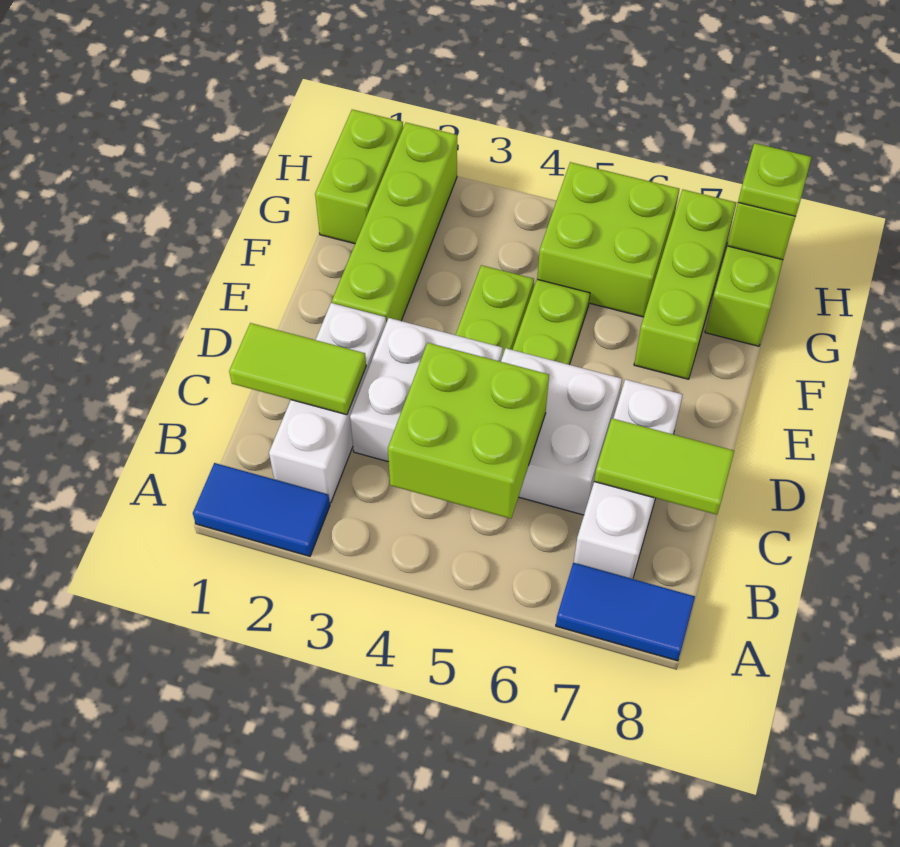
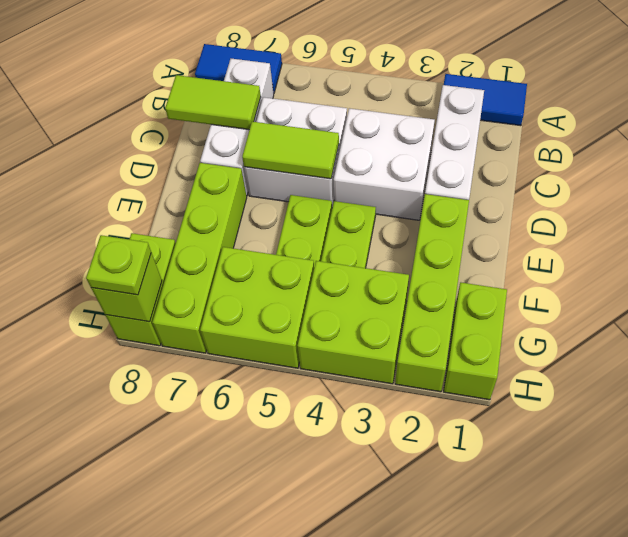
lime brick B4:C5 level 2 -> lime brick G3:H4 level 1
lime tile C1:C2 level 2 -> lime tile D5:D6 level 2
lime brick F7:H7 level 1 -> lime brick E7:H7 level 1

